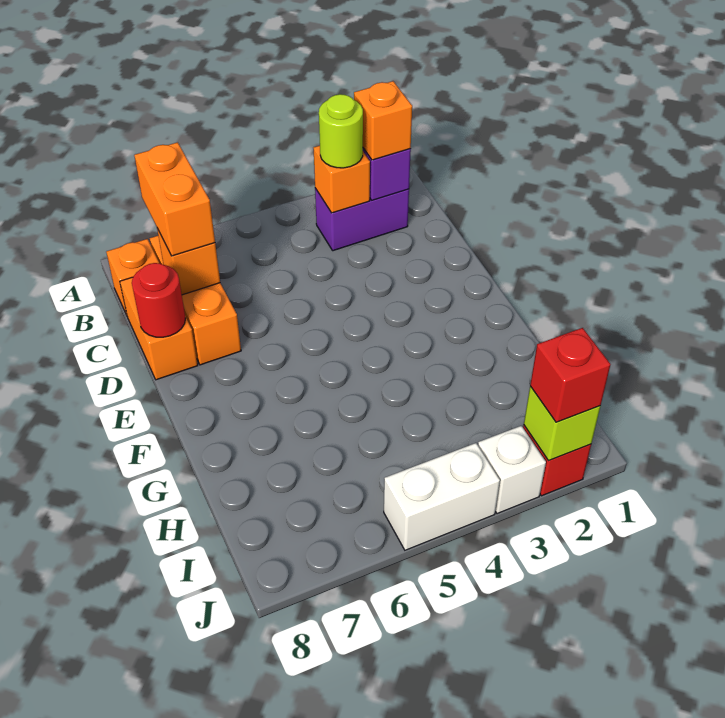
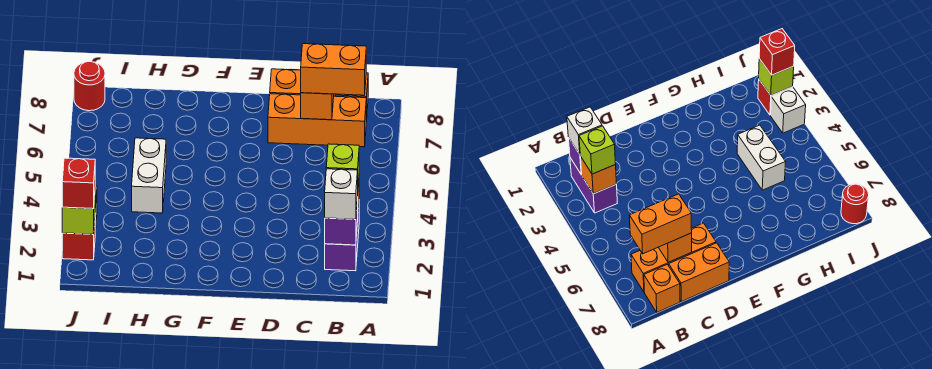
orange brick B2 level 3 -> white brick B2 level 3
lime round brick B3 level 3 -> lime brick B3 level 3
red round brick D8 level 2 -> red round brick J8 level 1
white brick J4:J5 level 1 -> white brick H4:H5 level 1

